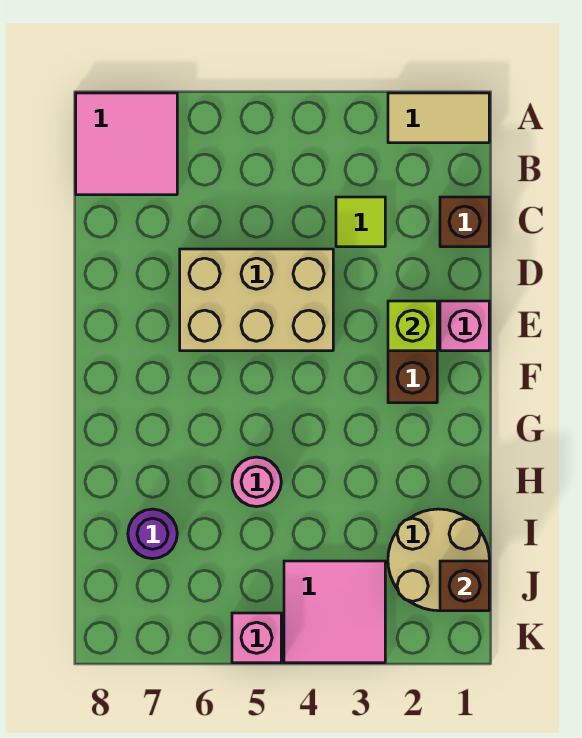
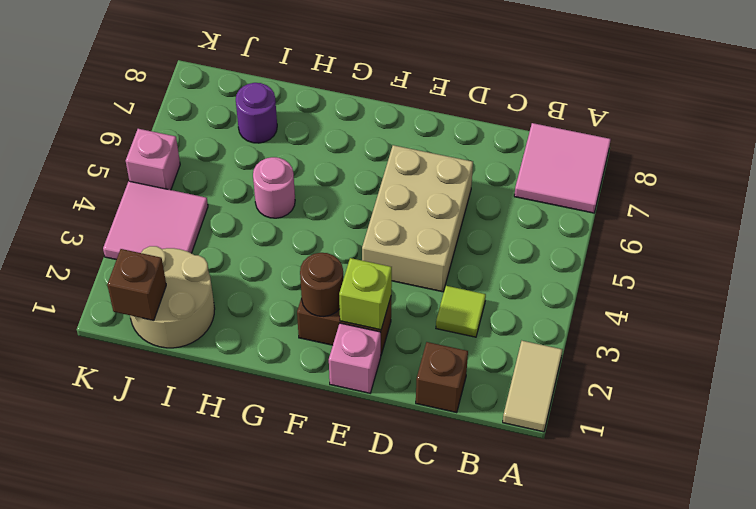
none -> brown round brick F2 level 2

